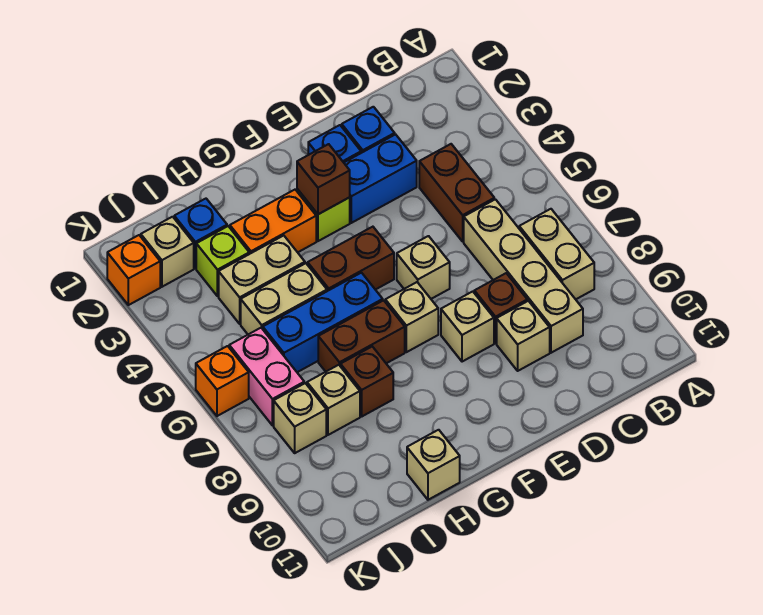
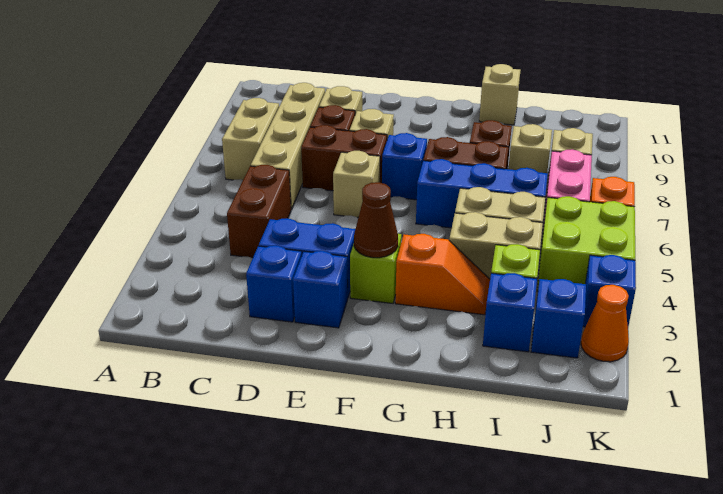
brown brick F3 level 2 -> brown cone F3 level 2
brown brick F5:G5 level 1 -> brown brick D7:E7 level 1
tan brick F7 level 1 -> blue brick F7 level 1
orange brick G3:H3 level 1 -> orange slope G3:H3 level 1 top G
tan brick J2 level 1 -> blue brick J2 level 1
none -> lime brick J4:K5 level 1
orange brick K2 level 1 -> orange cone K2 level 1
none -> blue brick K3 level 1

